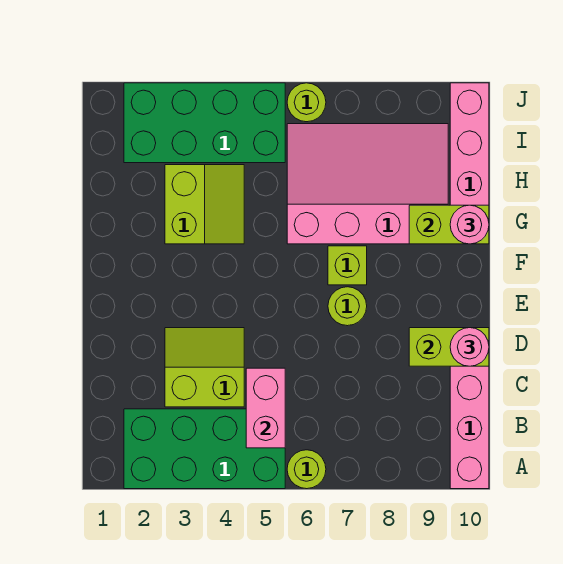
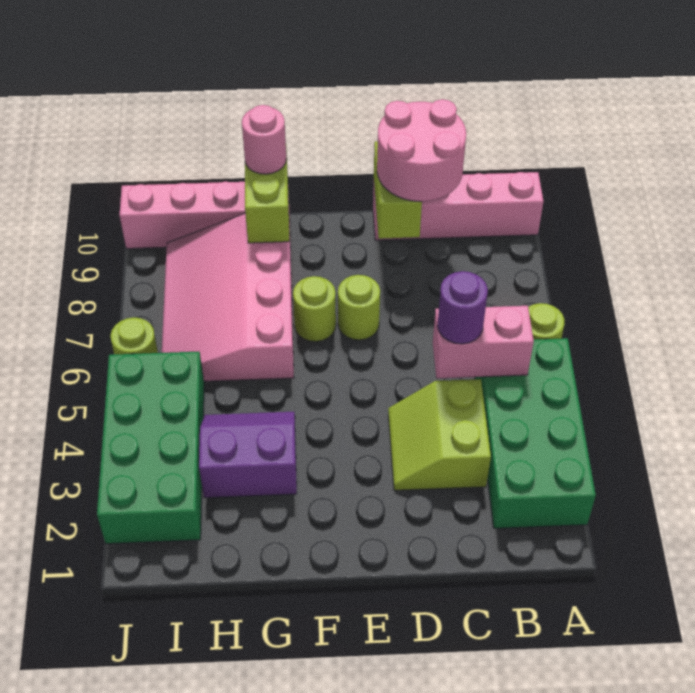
none -> purple round brick C5 level 3
pink round brick D10 level 3 -> pink round brick C9:D10 level 3
lime brick F7 level 1 -> lime round brick F7 level 1
lime slope G3:H4 level 1 top 3 -> purple slope G3:H4 level 1 top 3

